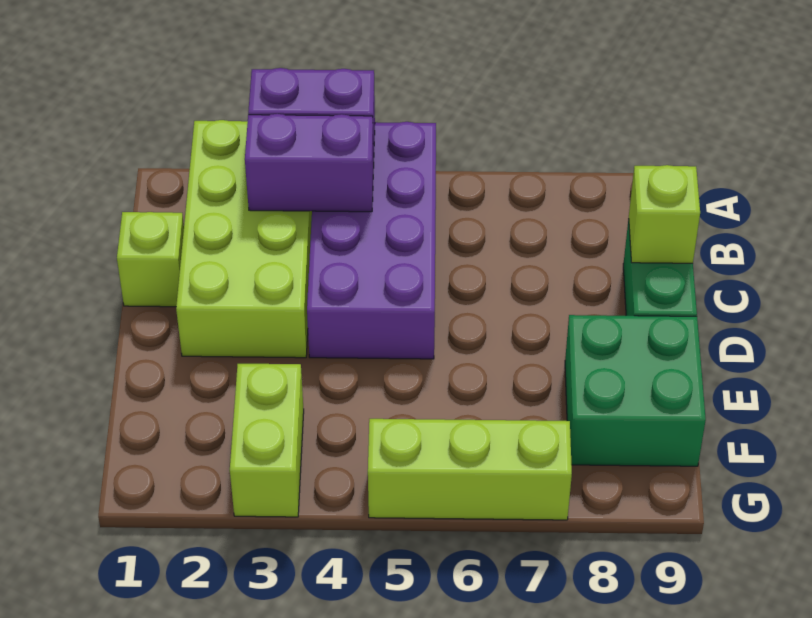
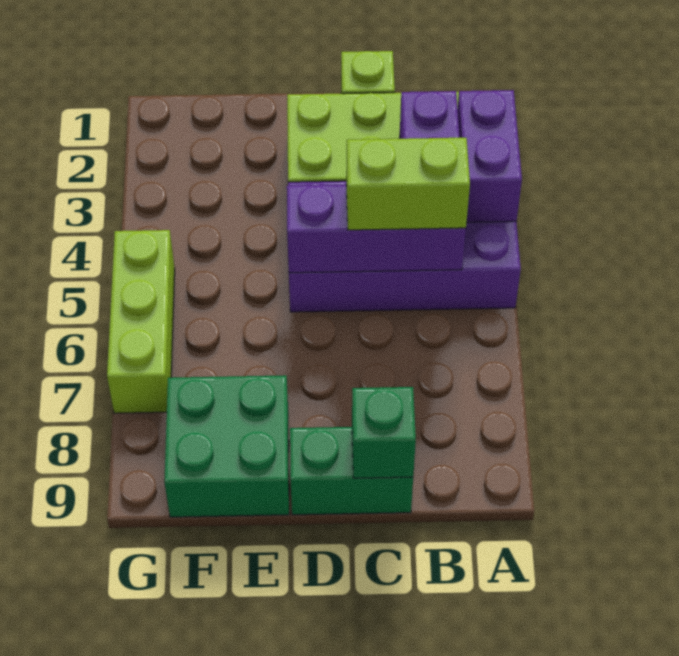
none -> purple brick B5:D5 level 2
lime brick C9 level 2 -> green brick C9 level 2
lime brick F3:G3 level 1 -> lime brick B5:C5 level 3

